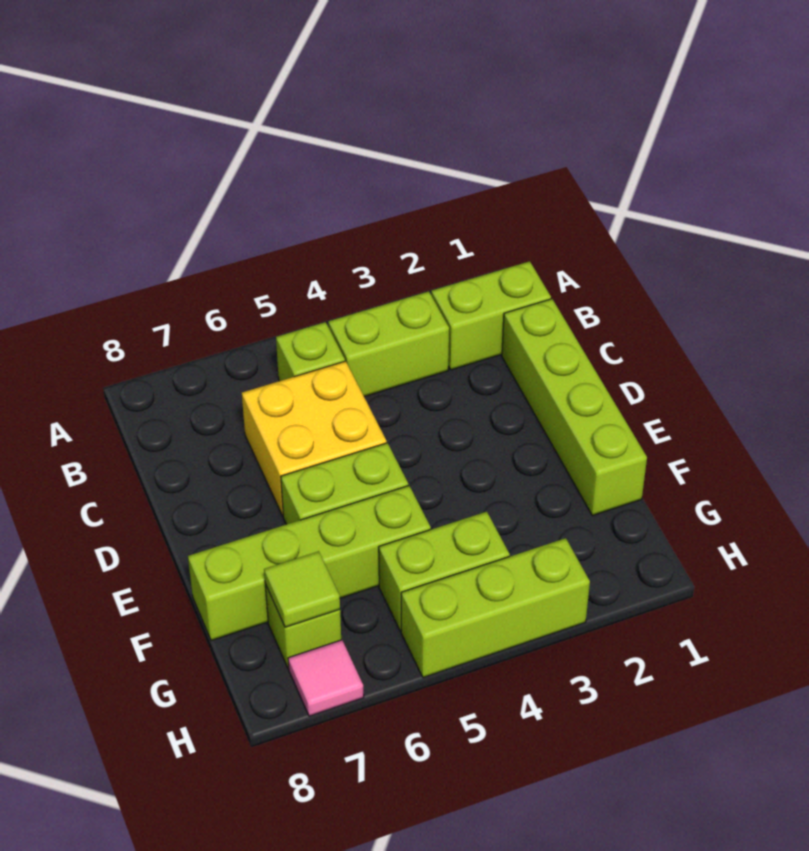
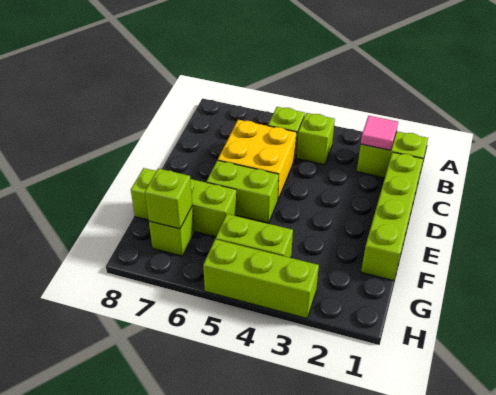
lime brick B3:B4 level 1 -> lime brick B4 level 1
lime brick F5:F8 level 1 -> lime brick F6:F8 level 1
lime tile G7 level 2 -> lime brick G7 level 2
pink tile H7 level 1 -> pink tile B2 level 2

